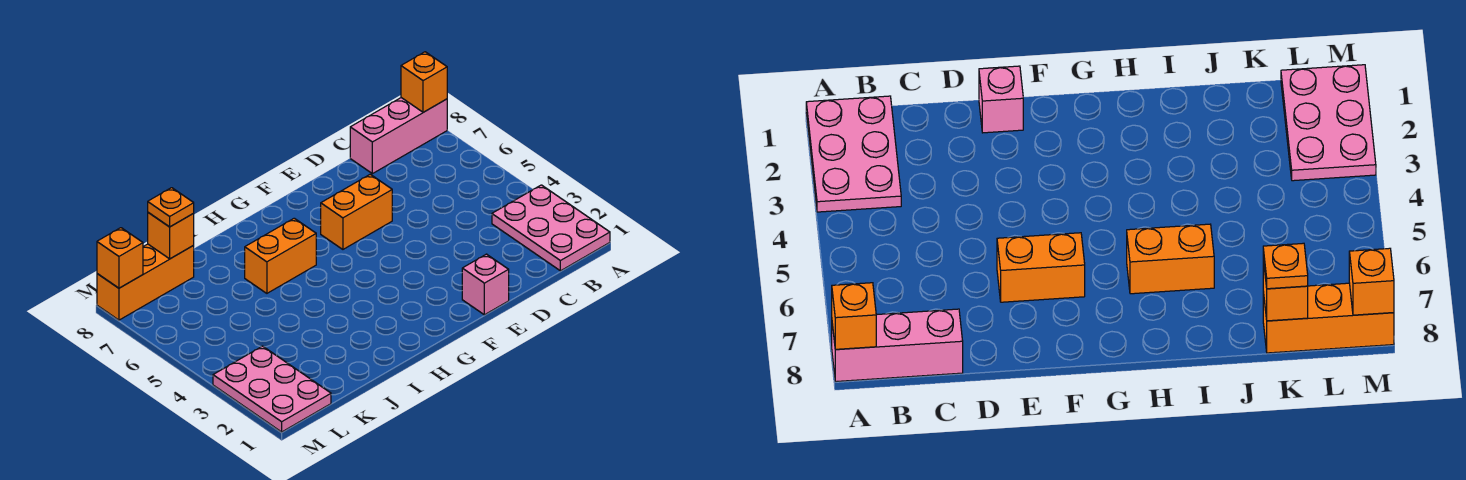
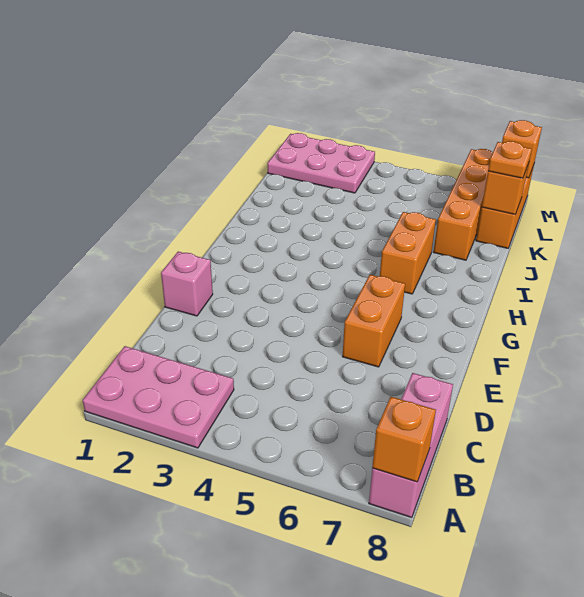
none -> orange brick J7:M7 level 1

